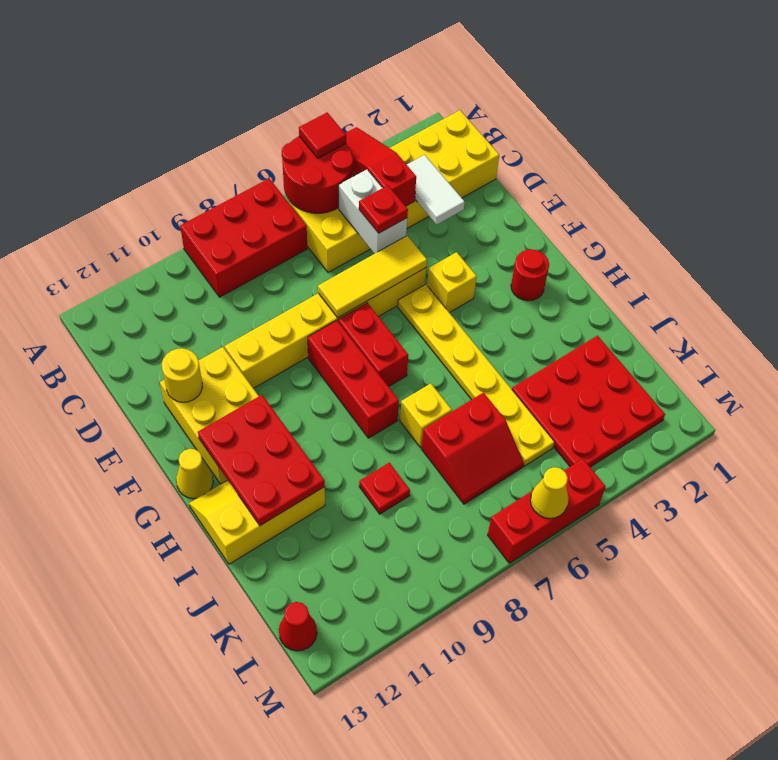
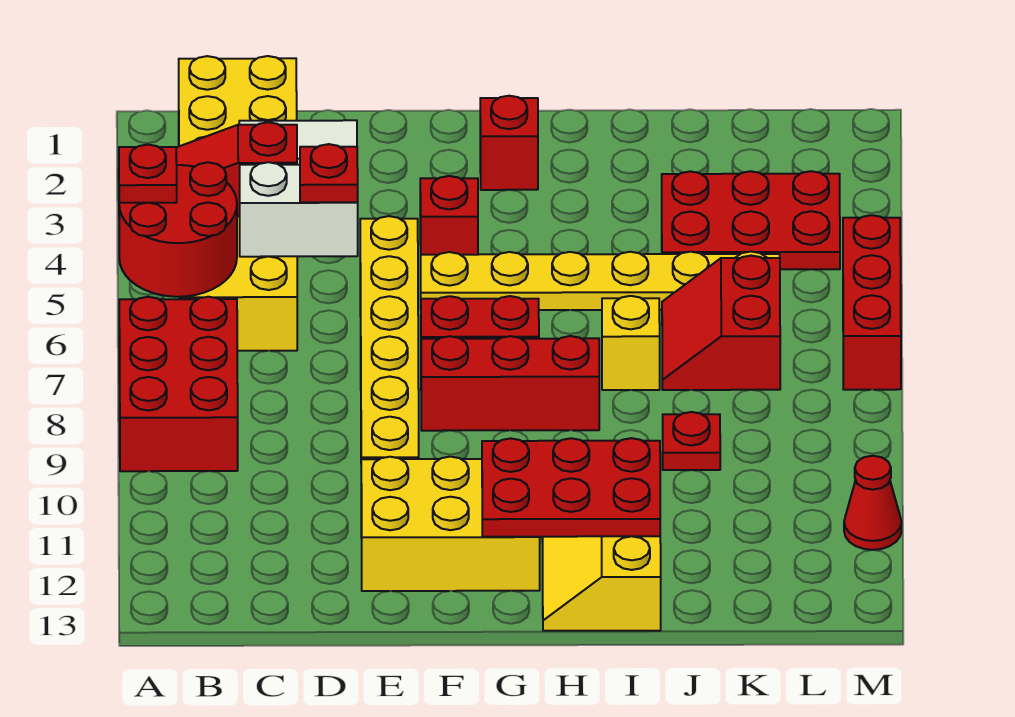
red tile A5 level 3 -> red plate A5 level 3
yellow tile E5:E7 level 2 -> none
yellow round brick E12 level 2 -> none
yellow brick F4 level 1 -> red brick F4 level 1
red round brick G2 level 1 -> red brick G2 level 1
yellow cone G13 level 1 -> none
red plate J2:L4 level 1 -> red plate J3:L4 level 1
red slope J6:K7 level 1 top J -> red slope J6:K7 level 1 top K
red cone L13 level 1 -> red cone M11 level 1
yellow cone M6 level 2 -> none

